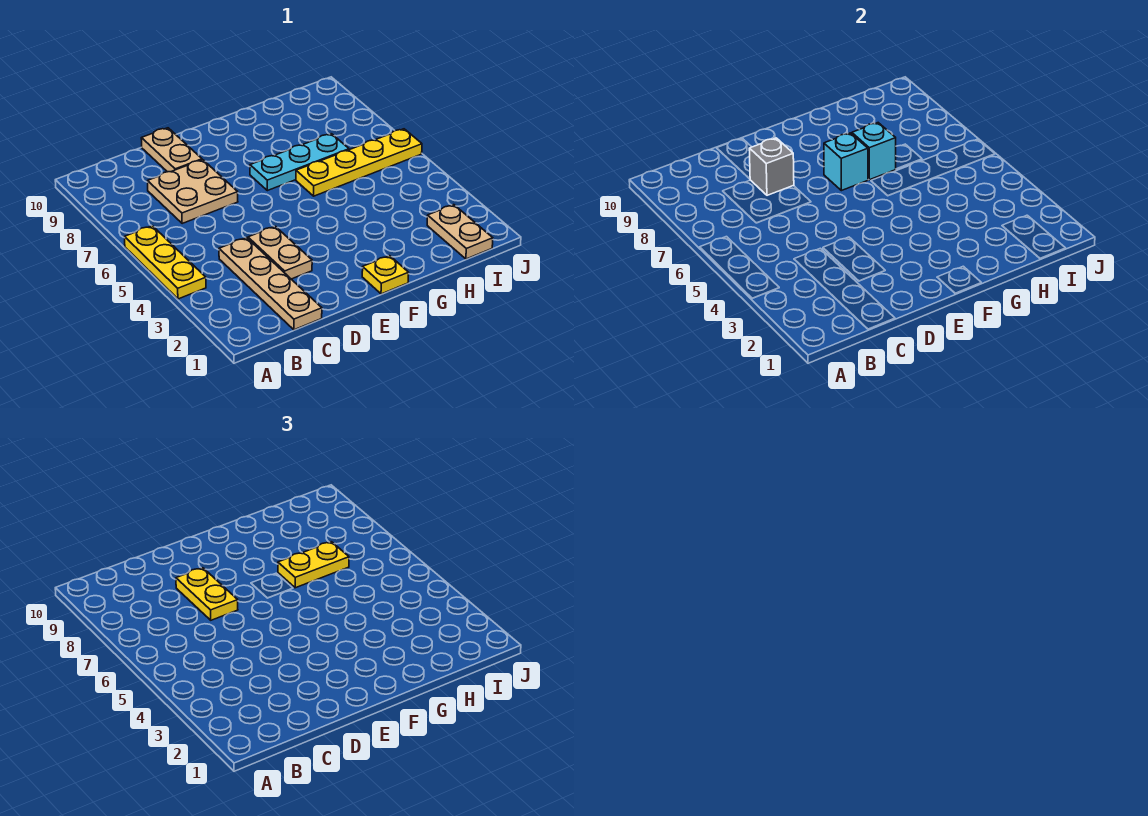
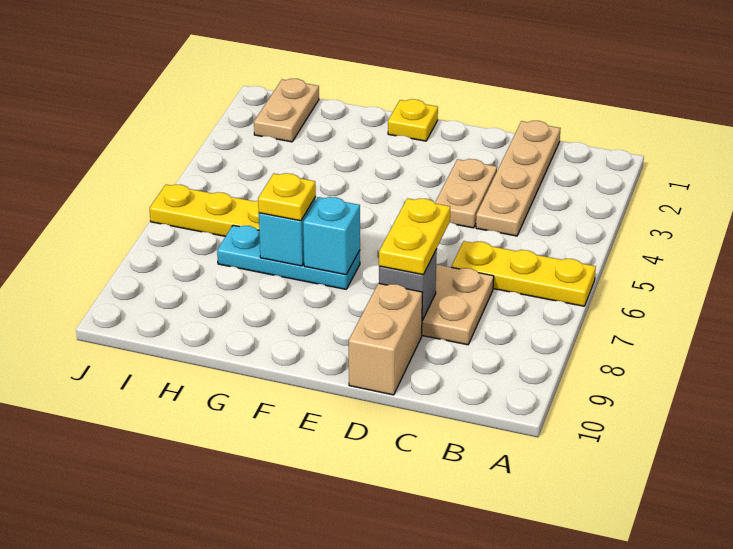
yellow plate A4:A6 level 1 -> yellow plate A6:C6 level 1
tan plate D9:D10 level 1 -> tan brick D9:D10 level 1
yellow plate G7:H7 level 3 -> yellow plate G7 level 3

